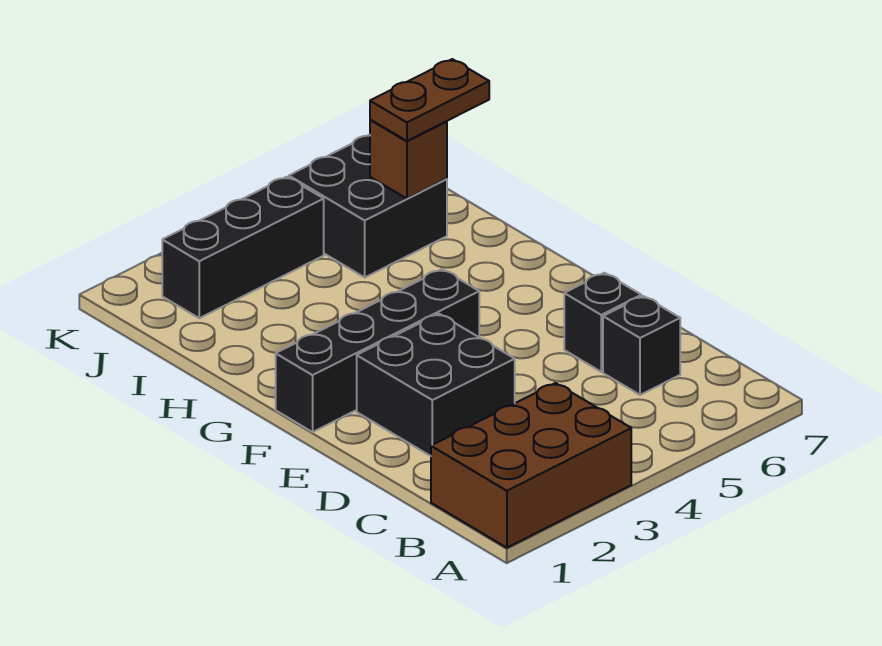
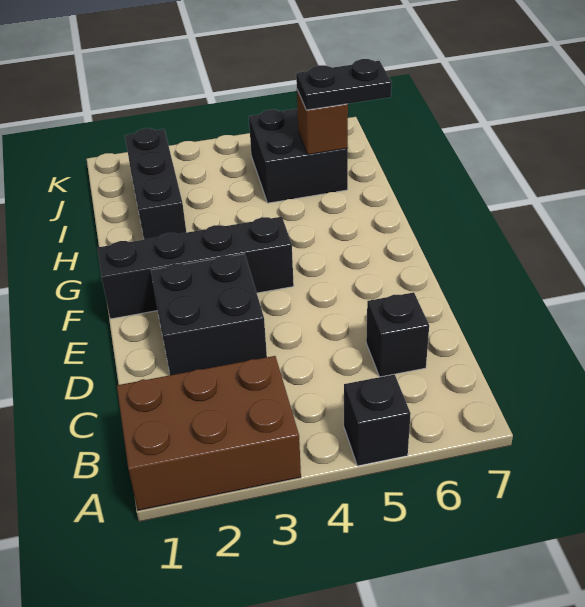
black brick D6 level 1 -> black brick A5 level 1
brown plate I6:I7 level 3 -> black plate I6:I7 level 3
black brick J2:J4 level 1 -> black brick H2:J2 level 1

